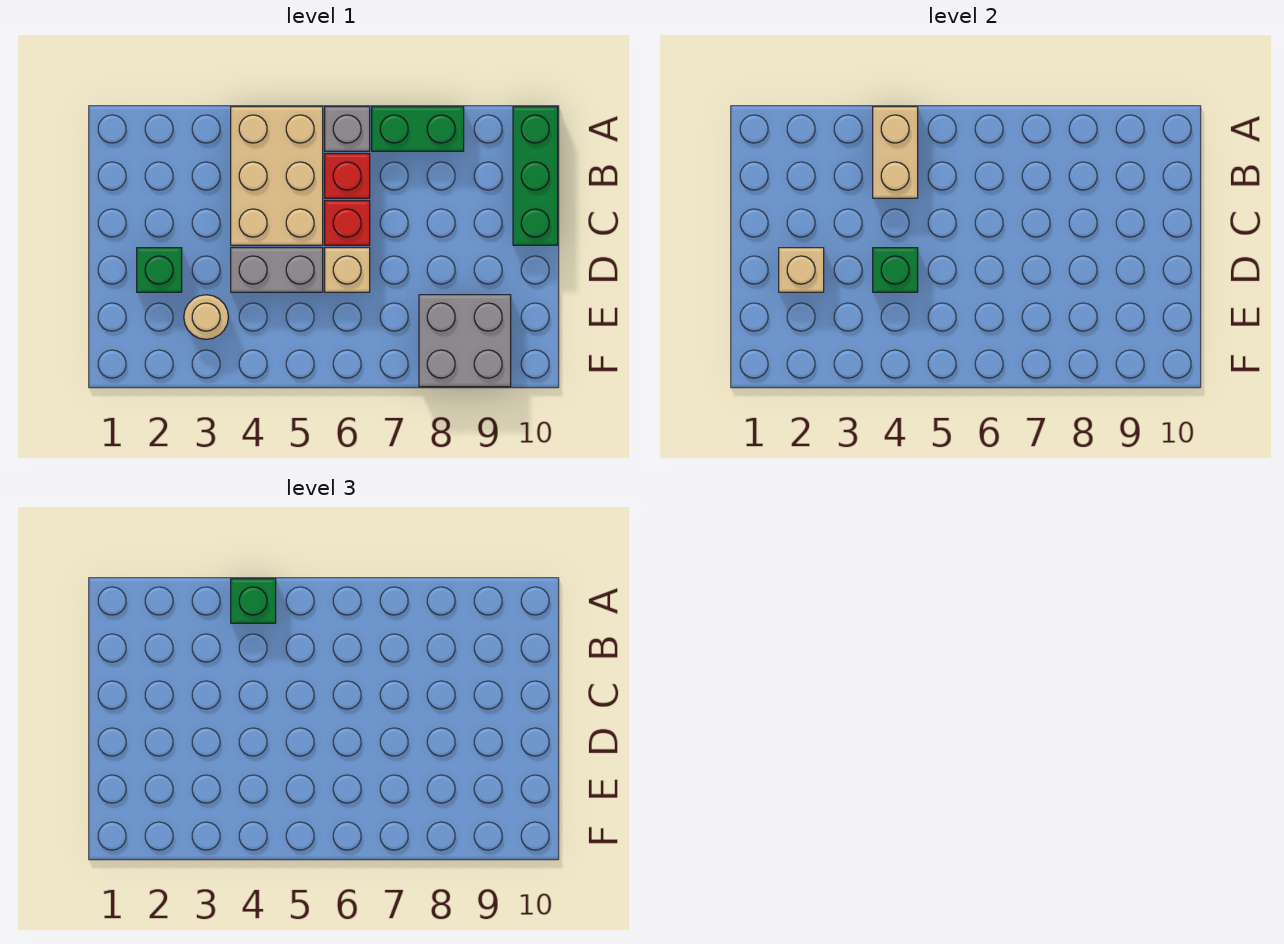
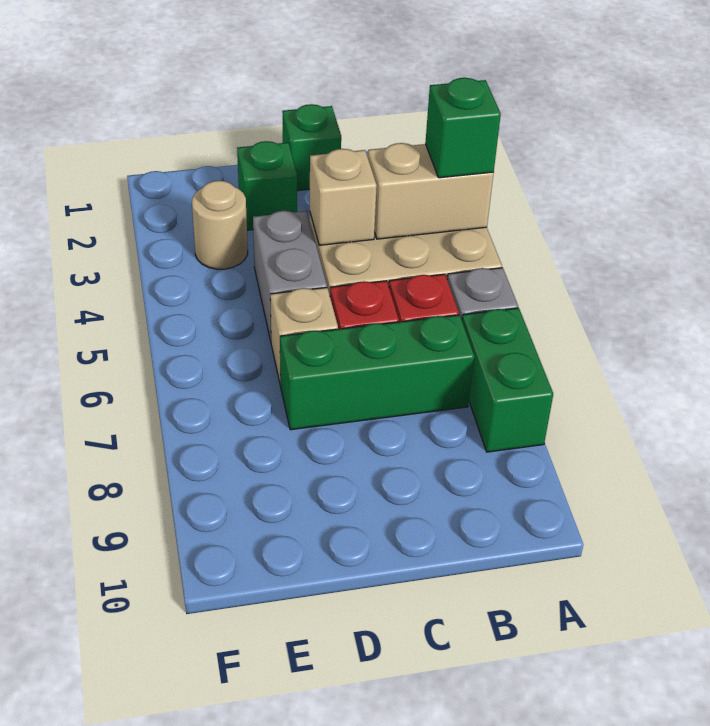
green brick A10:C10 level 1 -> green brick B7:D7 level 1
tan brick D2 level 2 -> tan brick C4 level 2
green brick D4 level 2 -> green brick C1 level 1
grey brick E8:F9 level 1 -> none

